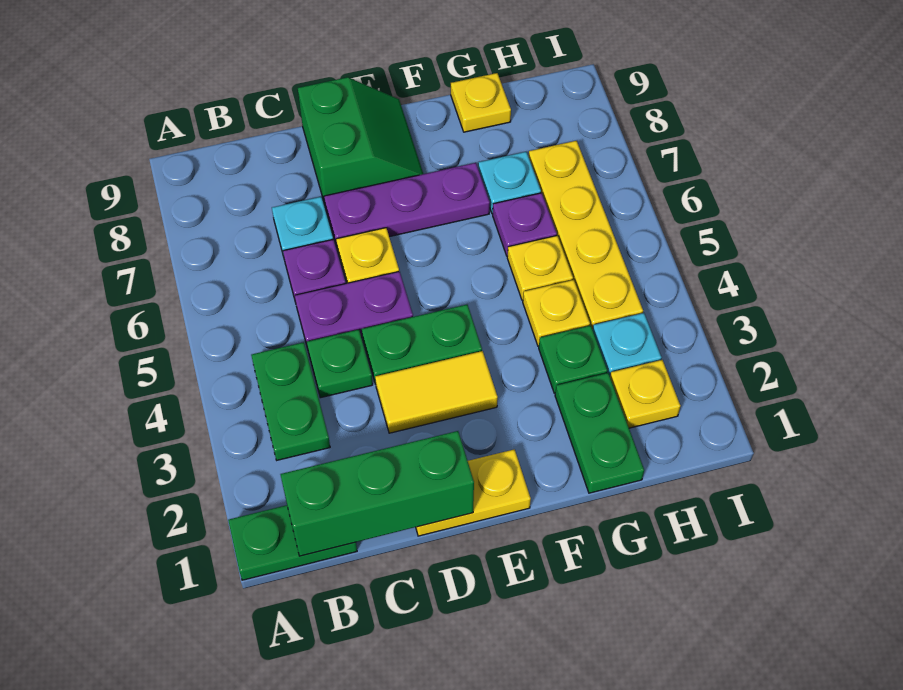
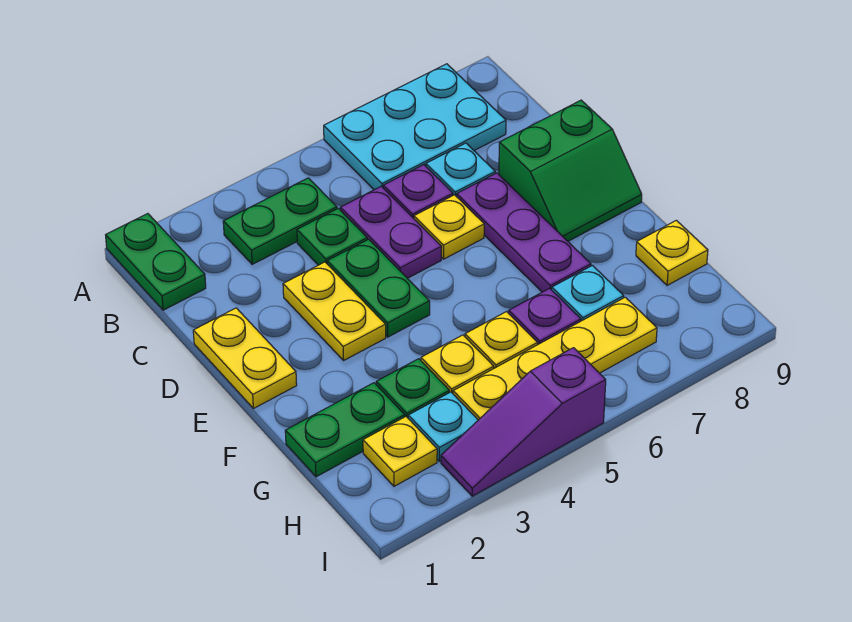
none -> cyan plate A6:B8 level 1
green brick B1:D1 level 2 -> none
yellow tile D3:E3 level 1 -> yellow plate D3:E3 level 1
none -> purple slope I3:I5 level 1 top 5

